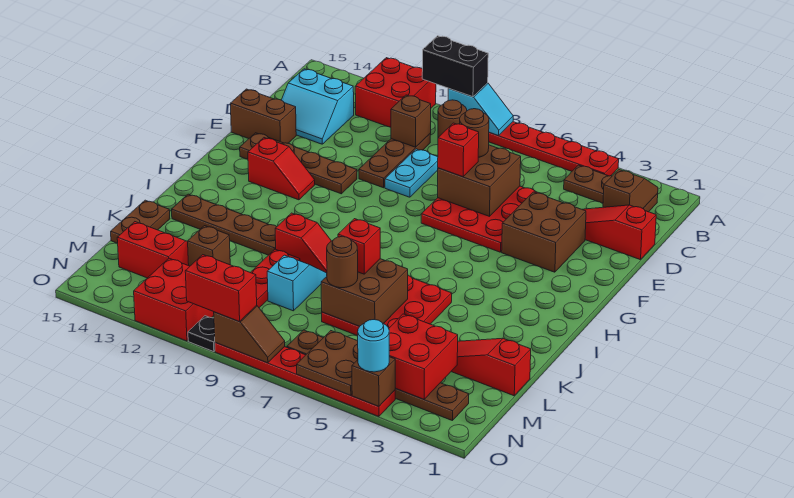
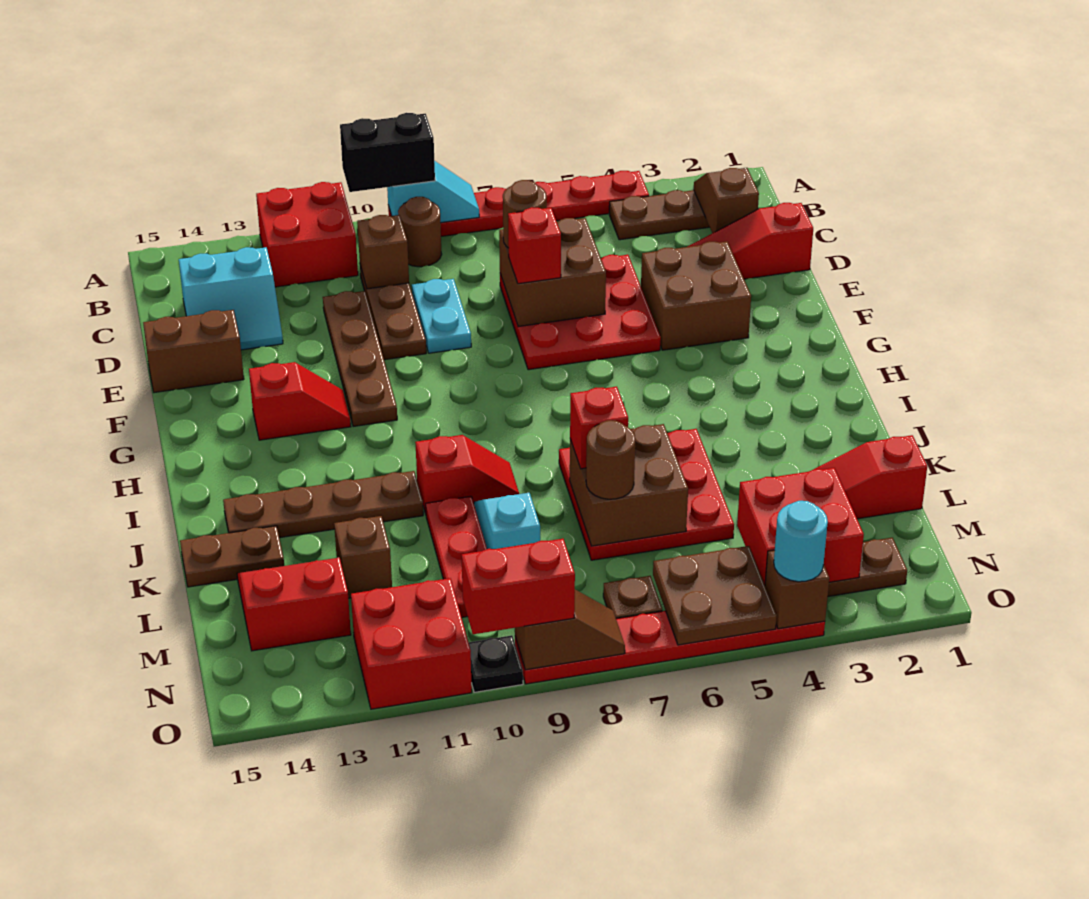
brown plate F11:F14 level 1 -> brown plate D11:G11 level 1
brown plate K15:L15 level 1 -> brown plate K14:K15 level 1

